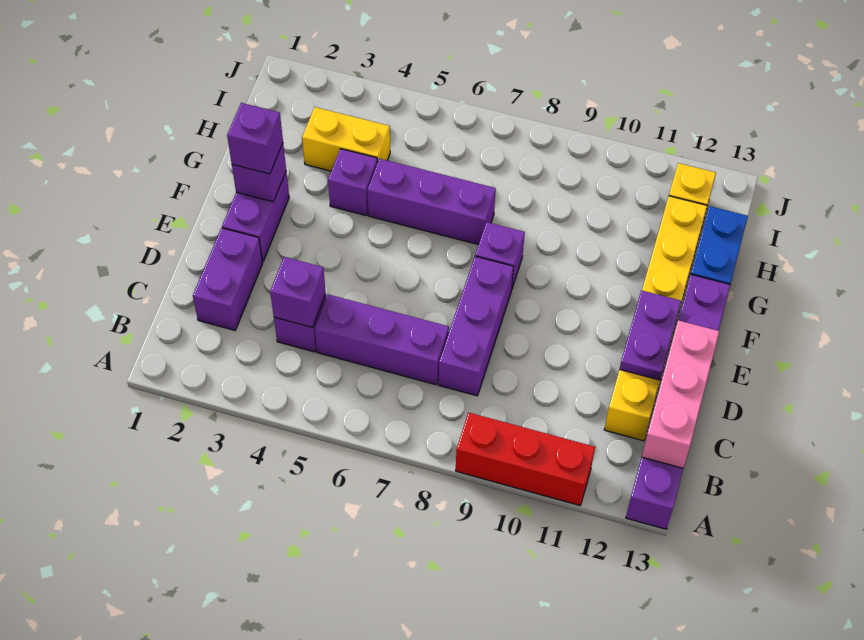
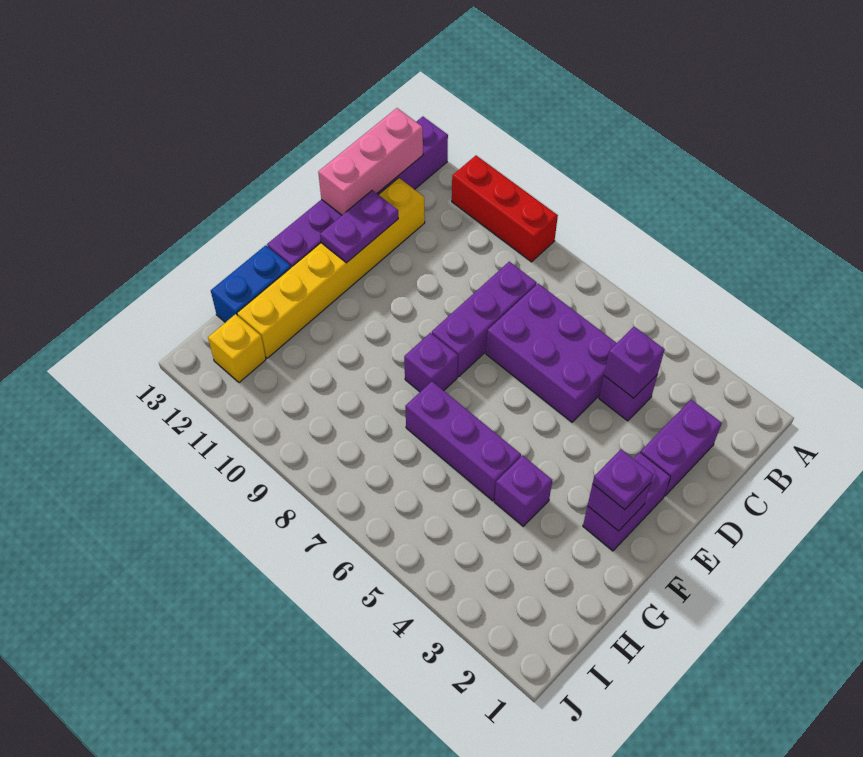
purple brick C5:C7 level 1 -> purple brick C5:D7 level 1
purple brick F2 level 3 -> purple plate F2 level 3
yellow brick H3:H4 level 1 -> none

